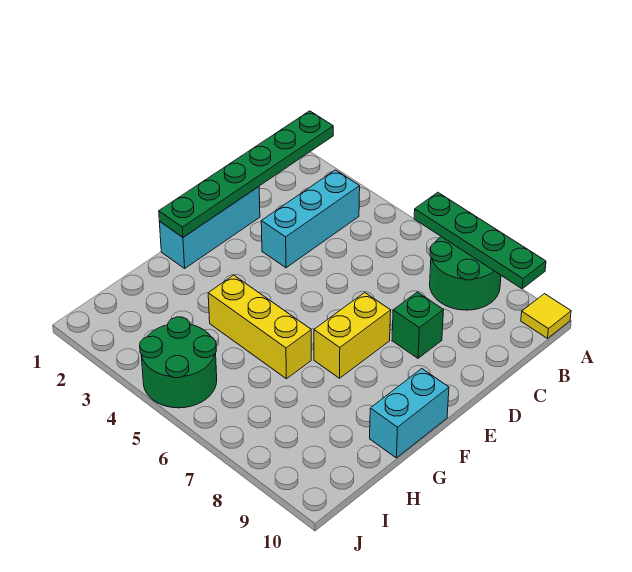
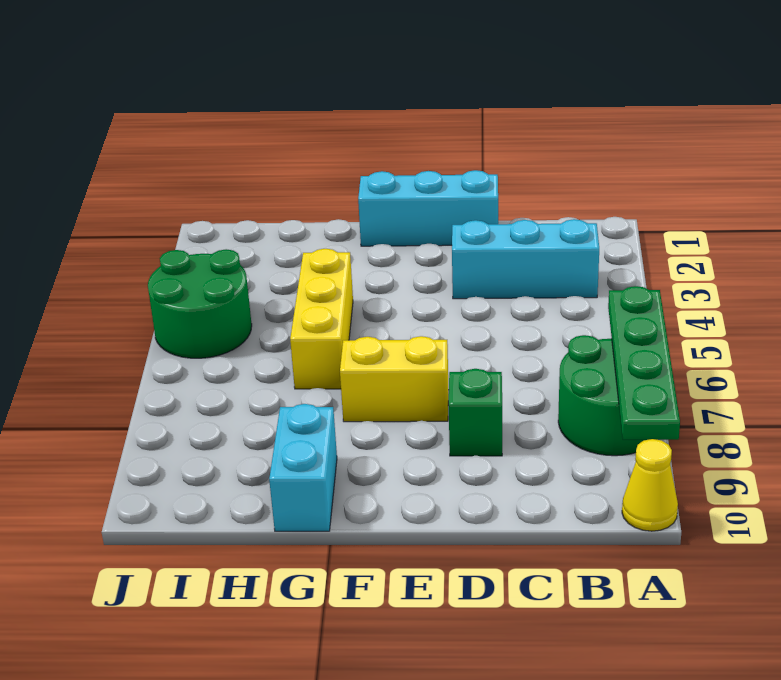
green plate A1:F1 level 2 -> none
yellow tile A10 level 1 -> yellow cone A10 level 1
cyan brick F10:G10 level 1 -> cyan brick G9:G10 level 1

